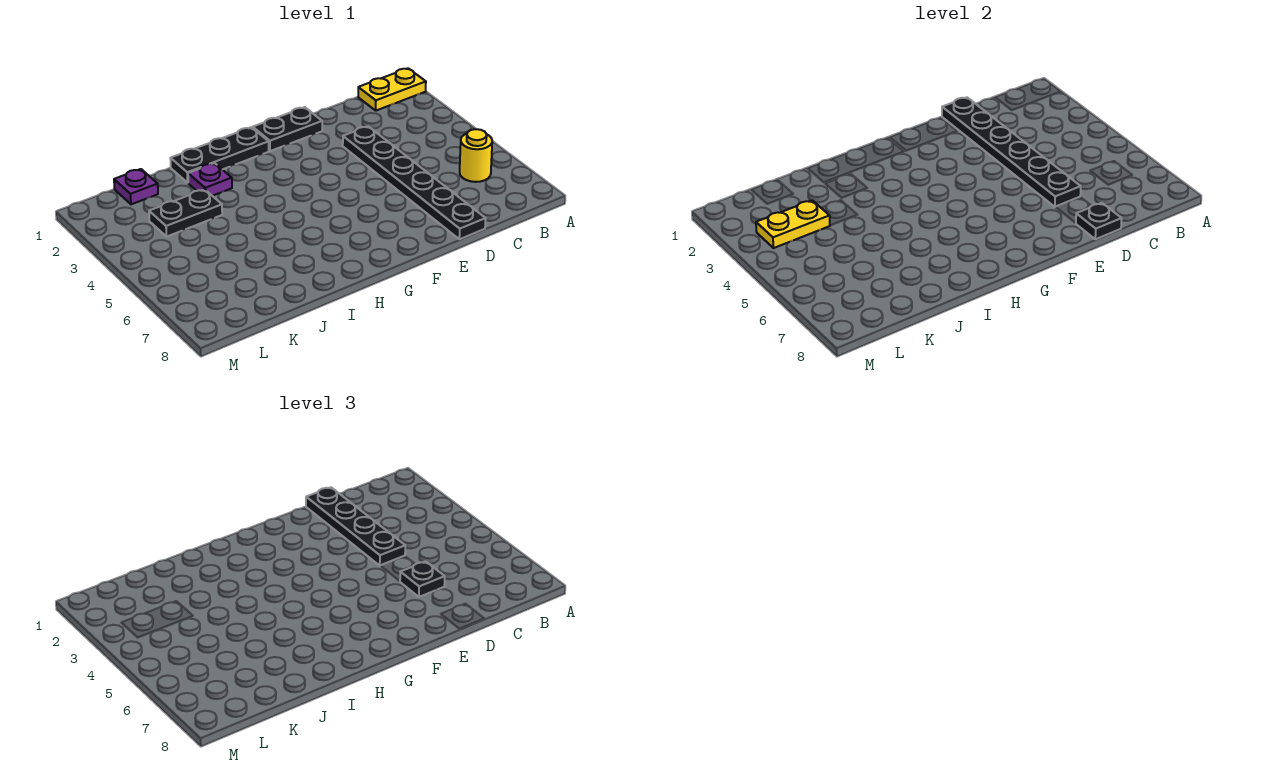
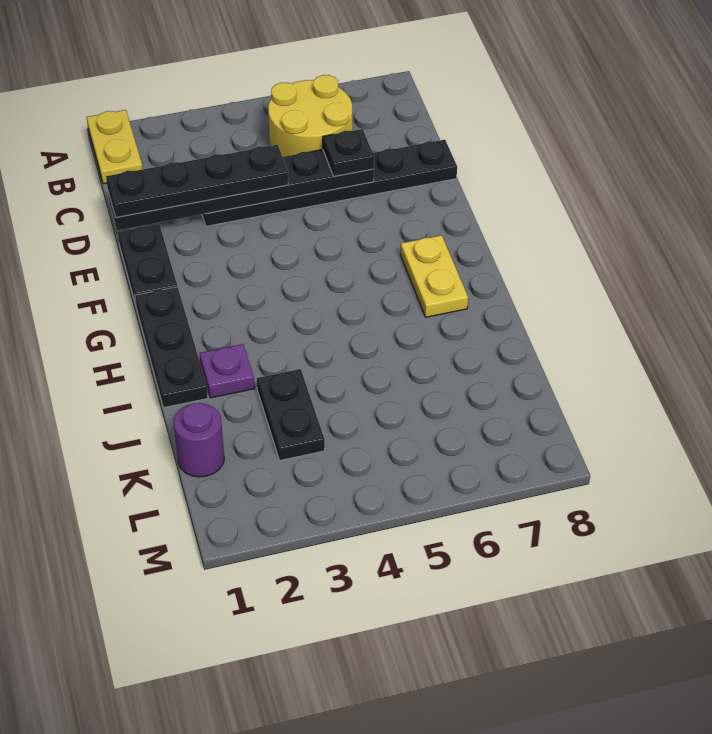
yellow round brick B6 level 1 -> yellow round brick B5:C6 level 1
black plate D8 level 2 -> none
purple plate K1 level 1 -> purple round brick K1 level 1
yellow plate K3:L3 level 2 -> yellow plate G7:H7 level 1

